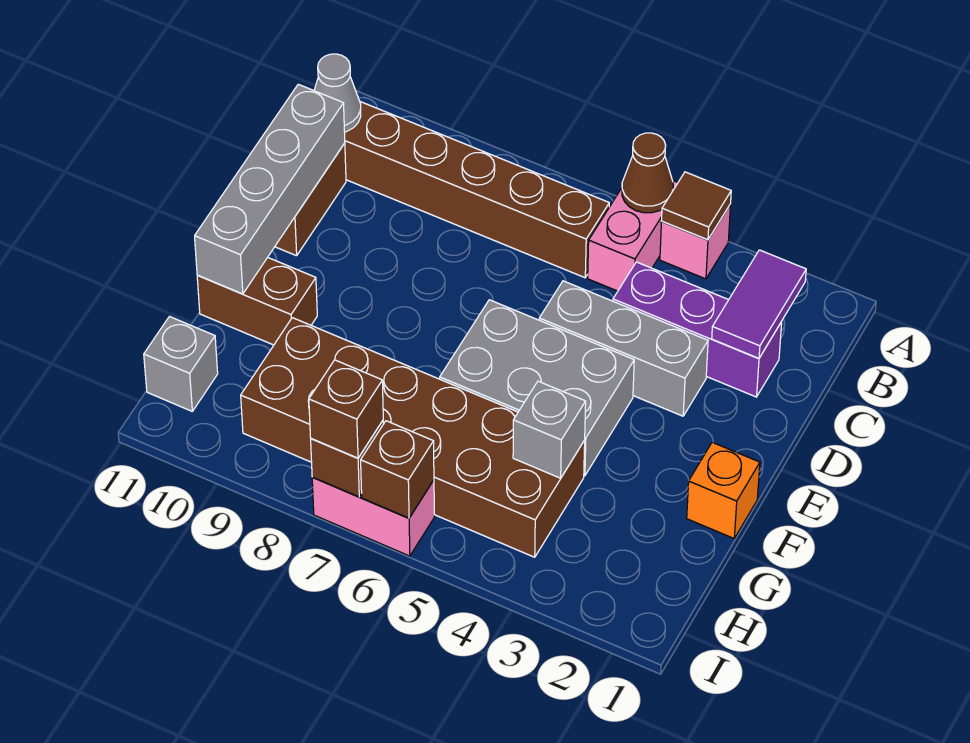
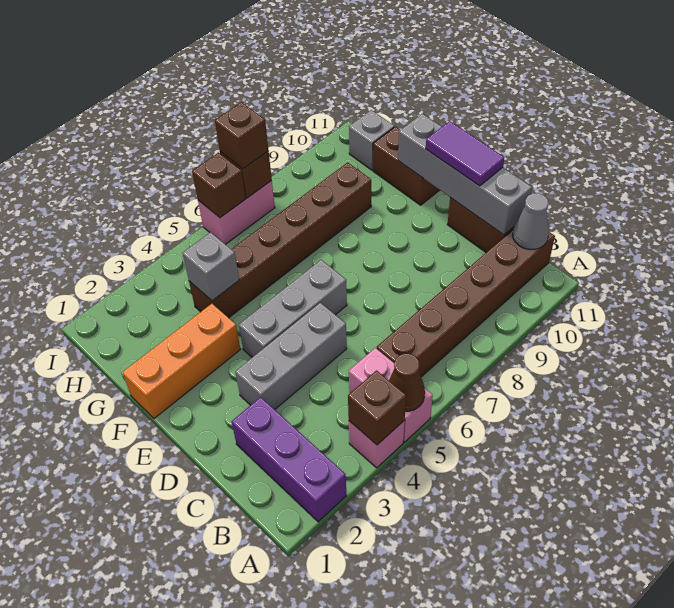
brown tile A4 level 2 -> brown brick A4 level 2
purple tile B2:C2 level 2 -> purple tile D11:E11 level 3
purple brick C2:C4 level 1 -> purple brick A2:C2 level 1
grey brick E4:F6 level 1 -> grey brick E4:E6 level 1
orange brick F1 level 1 -> orange brick F1:F3 level 1
brown brick F10:F11 level 1 -> brown brick F11:G11 level 1
brown brick G4:H9 level 1 -> brown brick G4:G9 level 1

